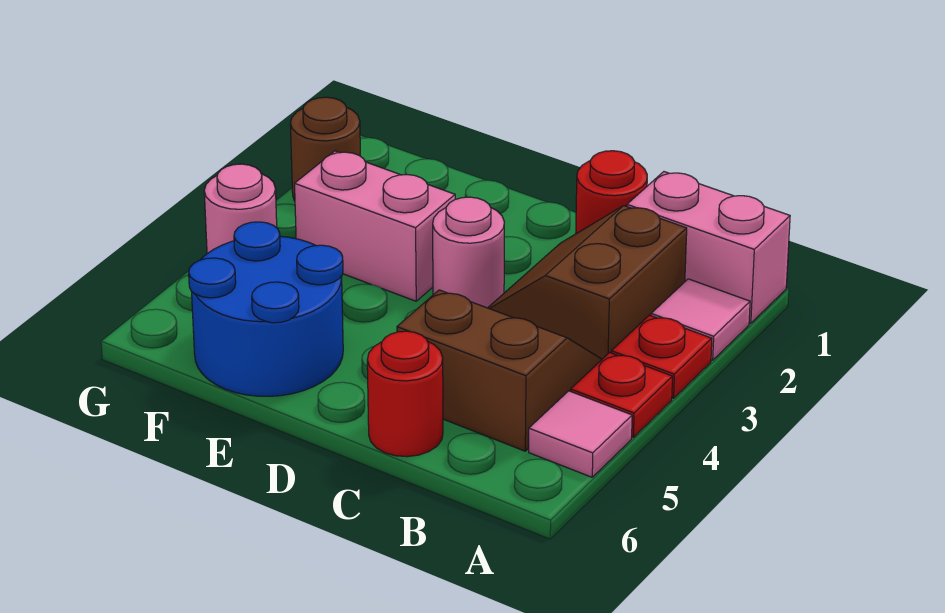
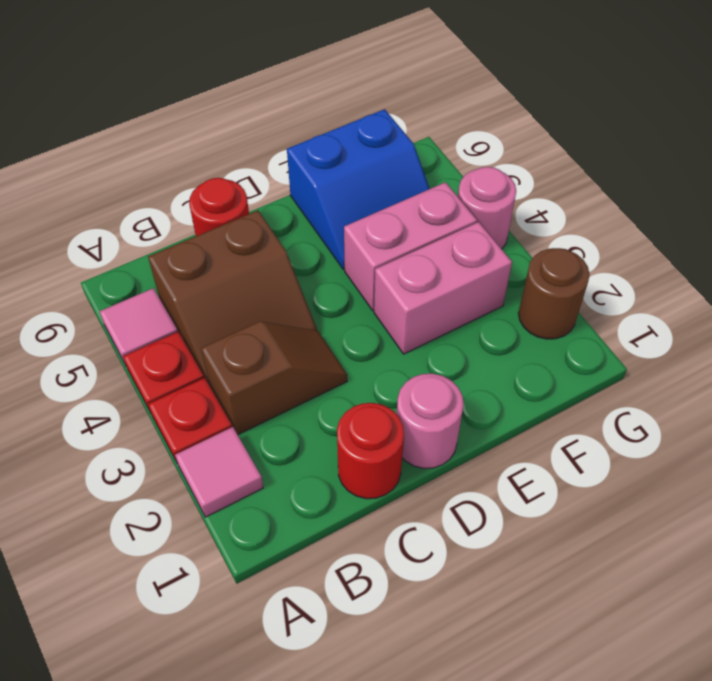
pink brick A1:B1 level 1 -> pink brick E4:F4 level 1
brown slope B2:C3 level 1 top B -> brown slope B3:C3 level 1 top B
pink round brick D3 level 1 -> pink round brick D1 level 1
blue round brick E5:F6 level 1 -> blue slope E5:F6 level 1 top 6

